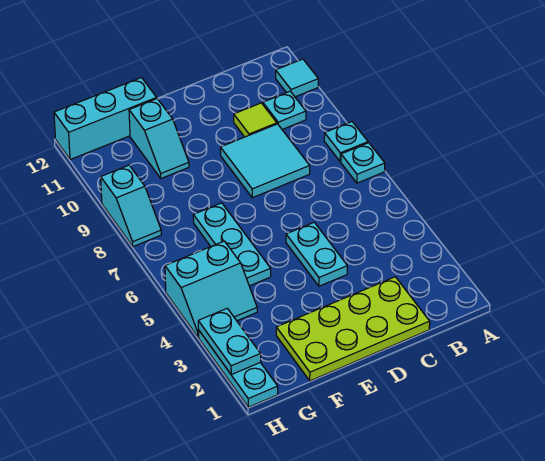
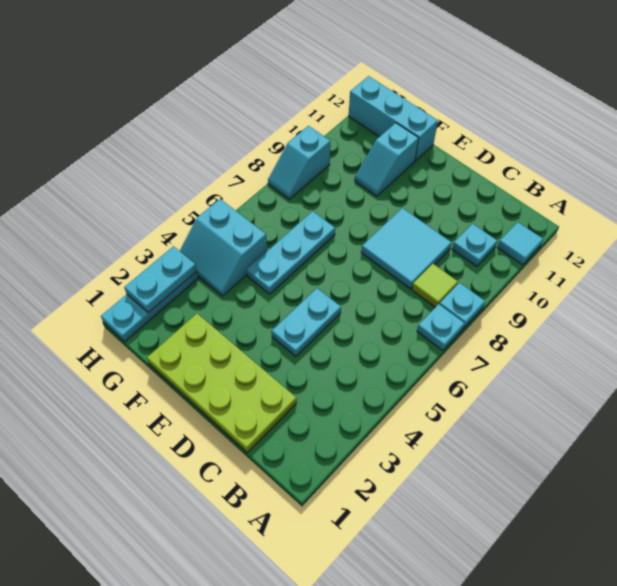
lime tile C10 level 1 -> lime tile B8 level 1

